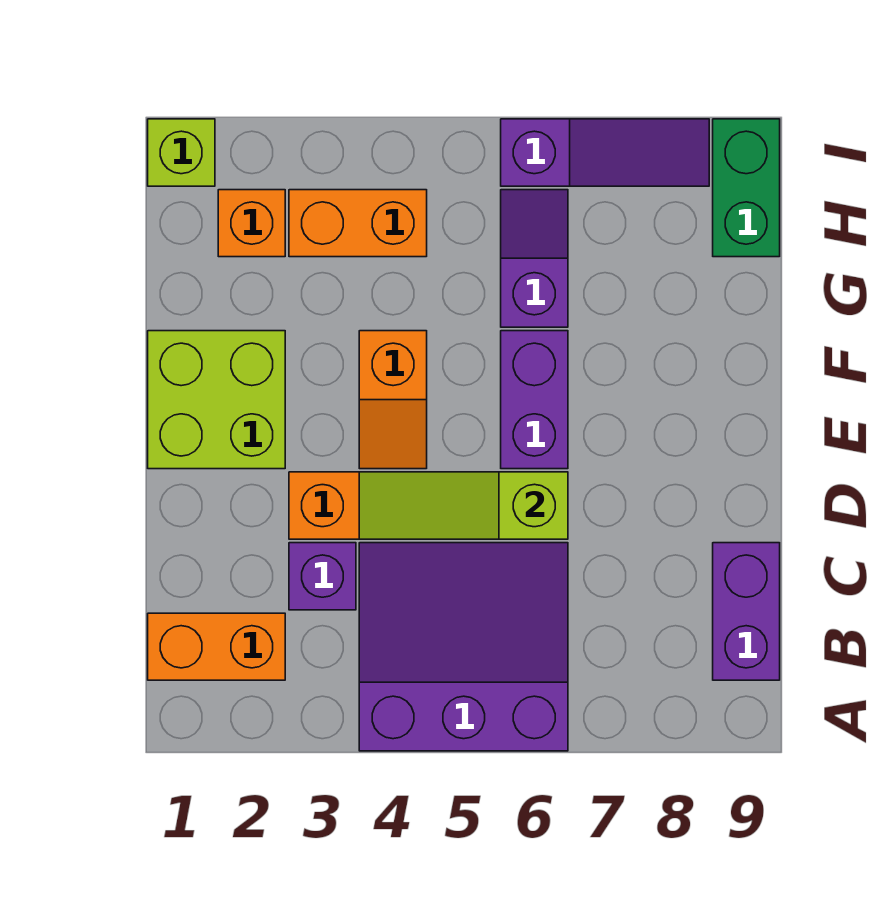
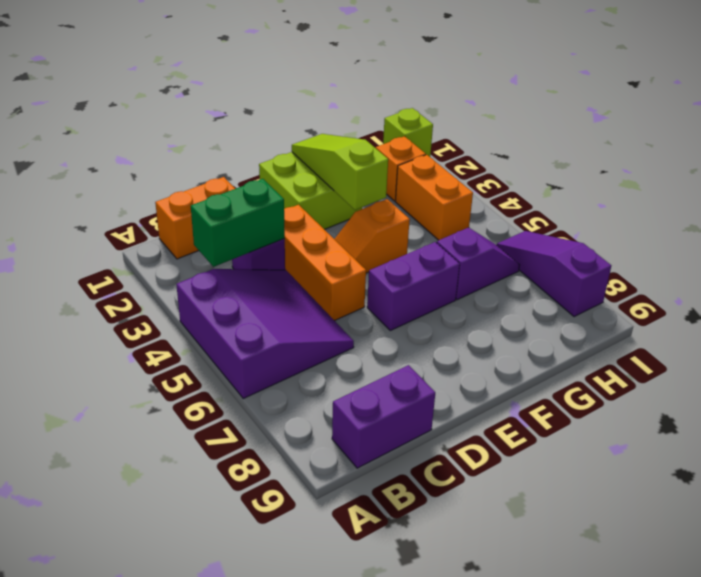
orange brick B1:B2 level 1 -> orange brick B1:C1 level 1
lime slope D4:D6 level 2 top 6 -> lime slope F1:F3 level 2 top 3
green brick H9:I9 level 1 -> green brick B3:C3 level 2
purple slope I6:I8 level 1 top 6 -> purple slope I6:I8 level 1 top 8

